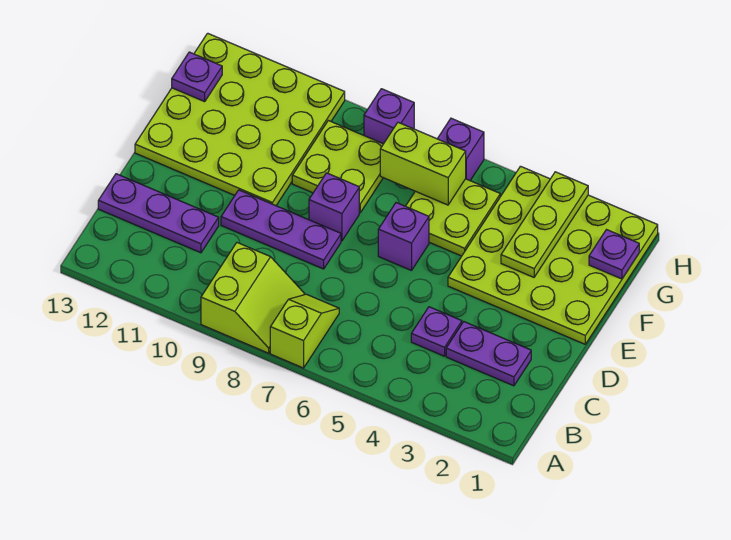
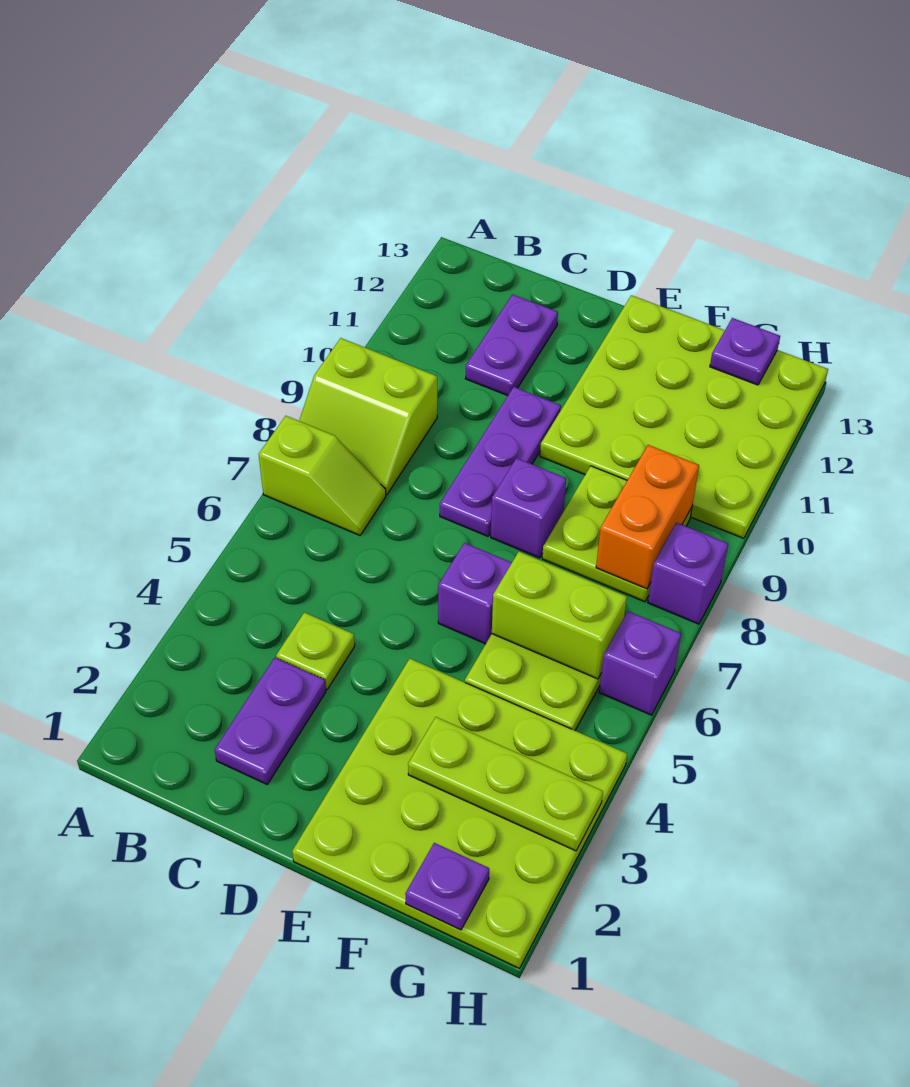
purple plate C4 level 1 -> lime plate C4 level 1
purple plate C11:C13 level 1 -> purple plate C11:C12 level 1
lime brick G6:G7 level 2 -> lime brick F6:G6 level 2
none -> orange brick G8:G9 level 2

